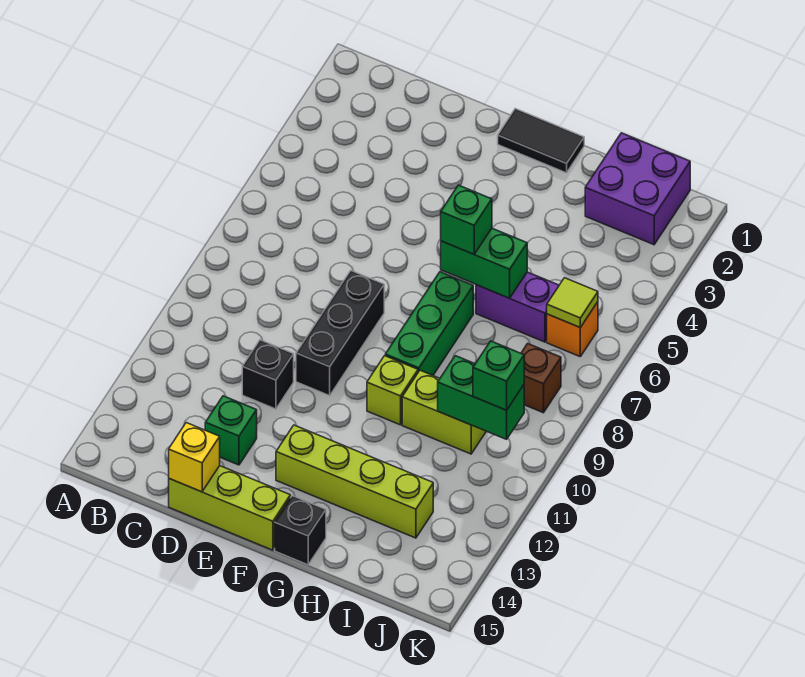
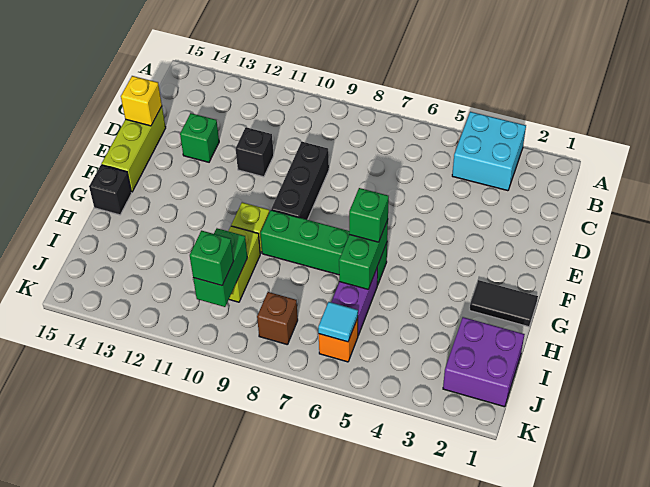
none -> cyan brick A3:B4 level 1
black brick E8:E10 level 1 -> black brick D9:F9 level 1
black tile F1:G1 level 1 -> black tile G1:G2 level 1
lime brick F13:I13 level 1 -> none
green brick G7:G9 level 1 -> green brick G6:G9 level 1
lime tile J6 level 2 -> cyan tile J6 level 2

